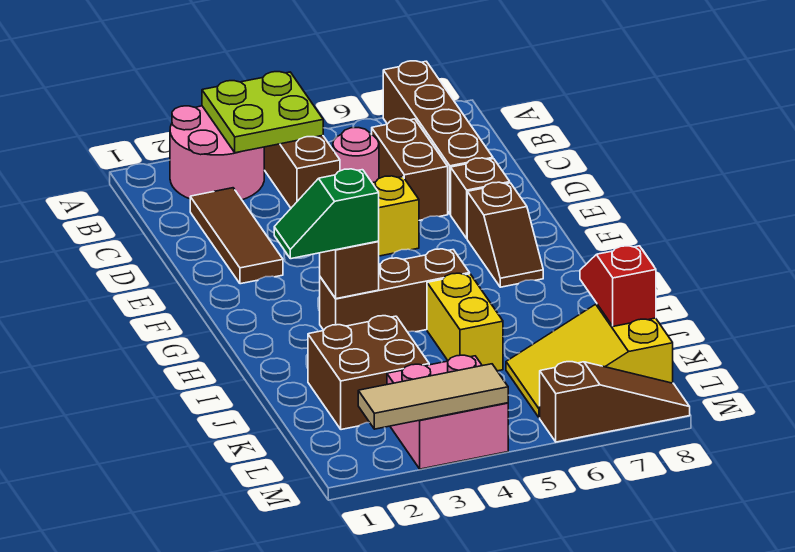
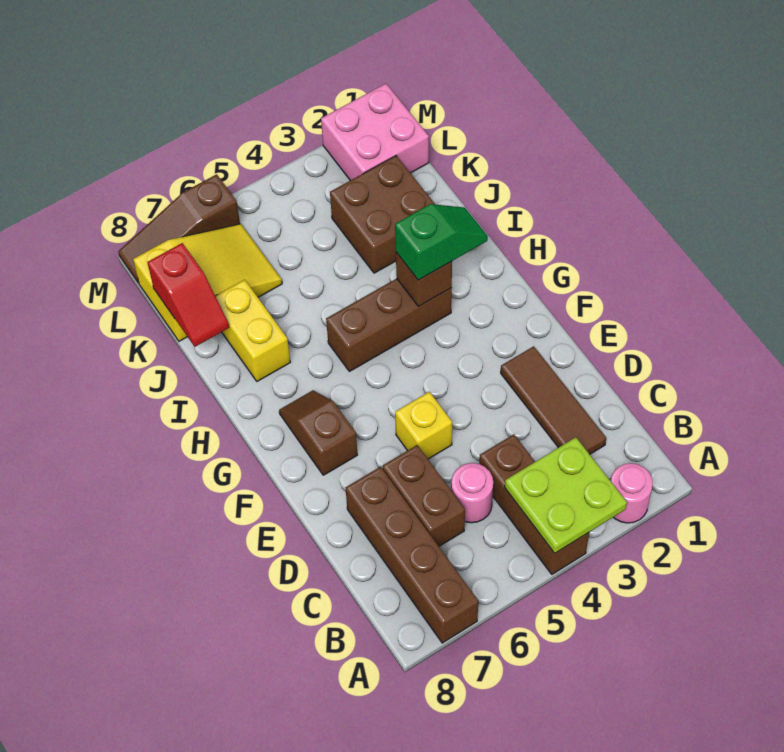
pink round brick A2:B3 level 1 -> pink round brick A2 level 1
brown brick E7 level 1 -> none
yellow brick I5:J5 level 1 -> yellow brick I7:J7 level 1
pink brick L3:M4 level 1 -> pink brick L1:M2 level 1
tan tile M2:M4 level 2 -> none

